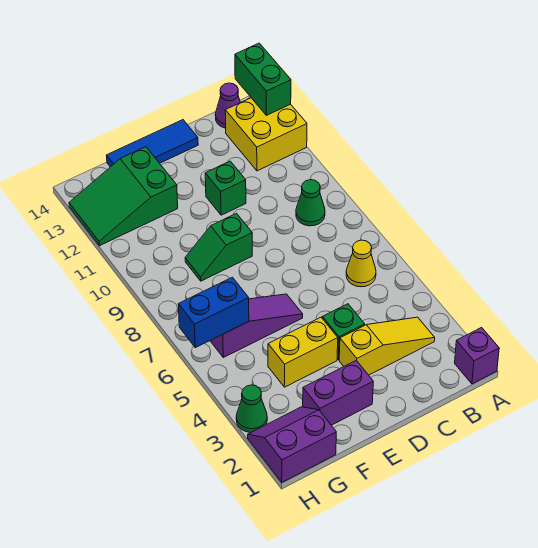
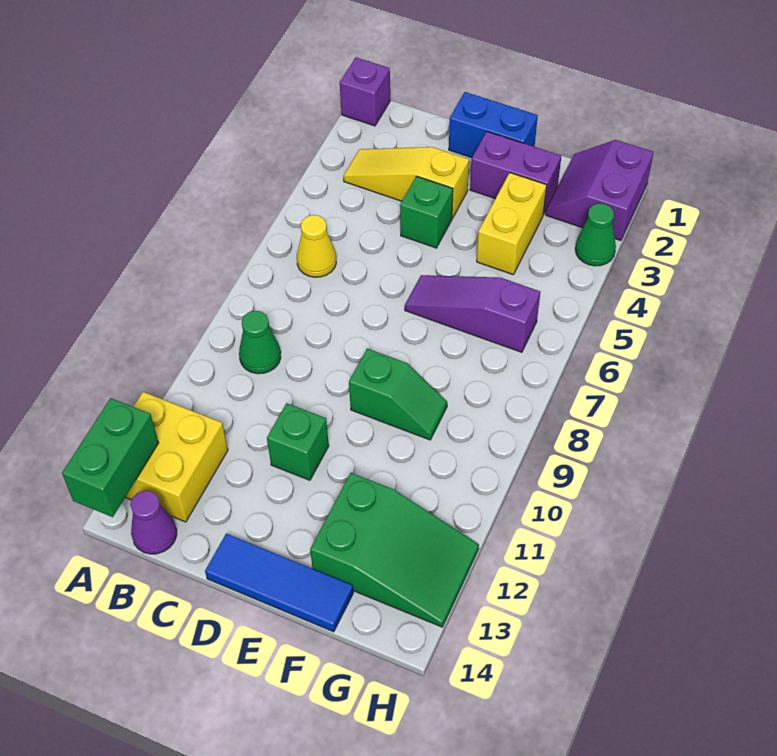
yellow brick E4:F4 level 1 -> yellow brick F3:F4 level 1
purple slope G1:H2 level 1 top 1 -> purple slope G1:H2 level 1 top H
blue brick G6:H6 level 2 -> blue brick D1:E1 level 1

